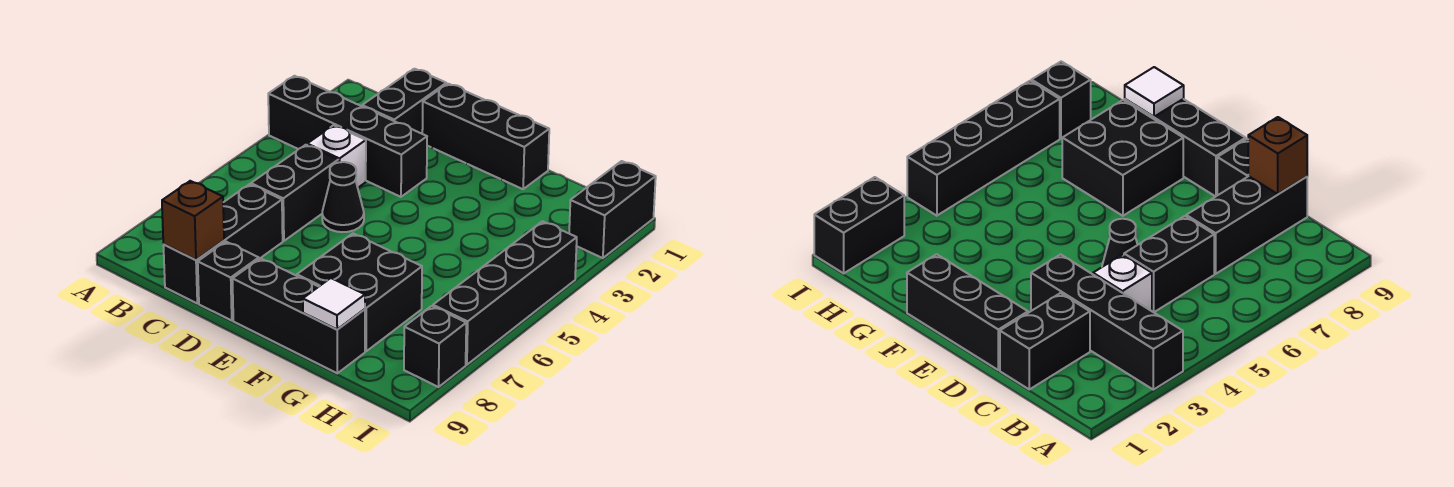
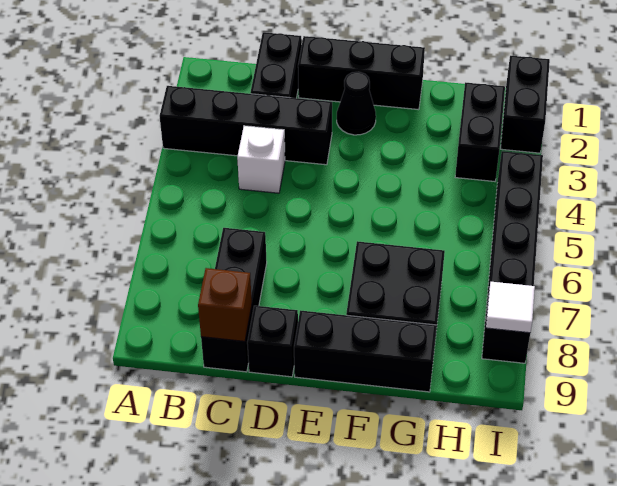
black brick C5:C6 level 1 -> black brick H2:H3 level 1
black cone D5 level 1 -> black cone E2 level 1
white tile G9 level 2 -> white tile I8 level 2

